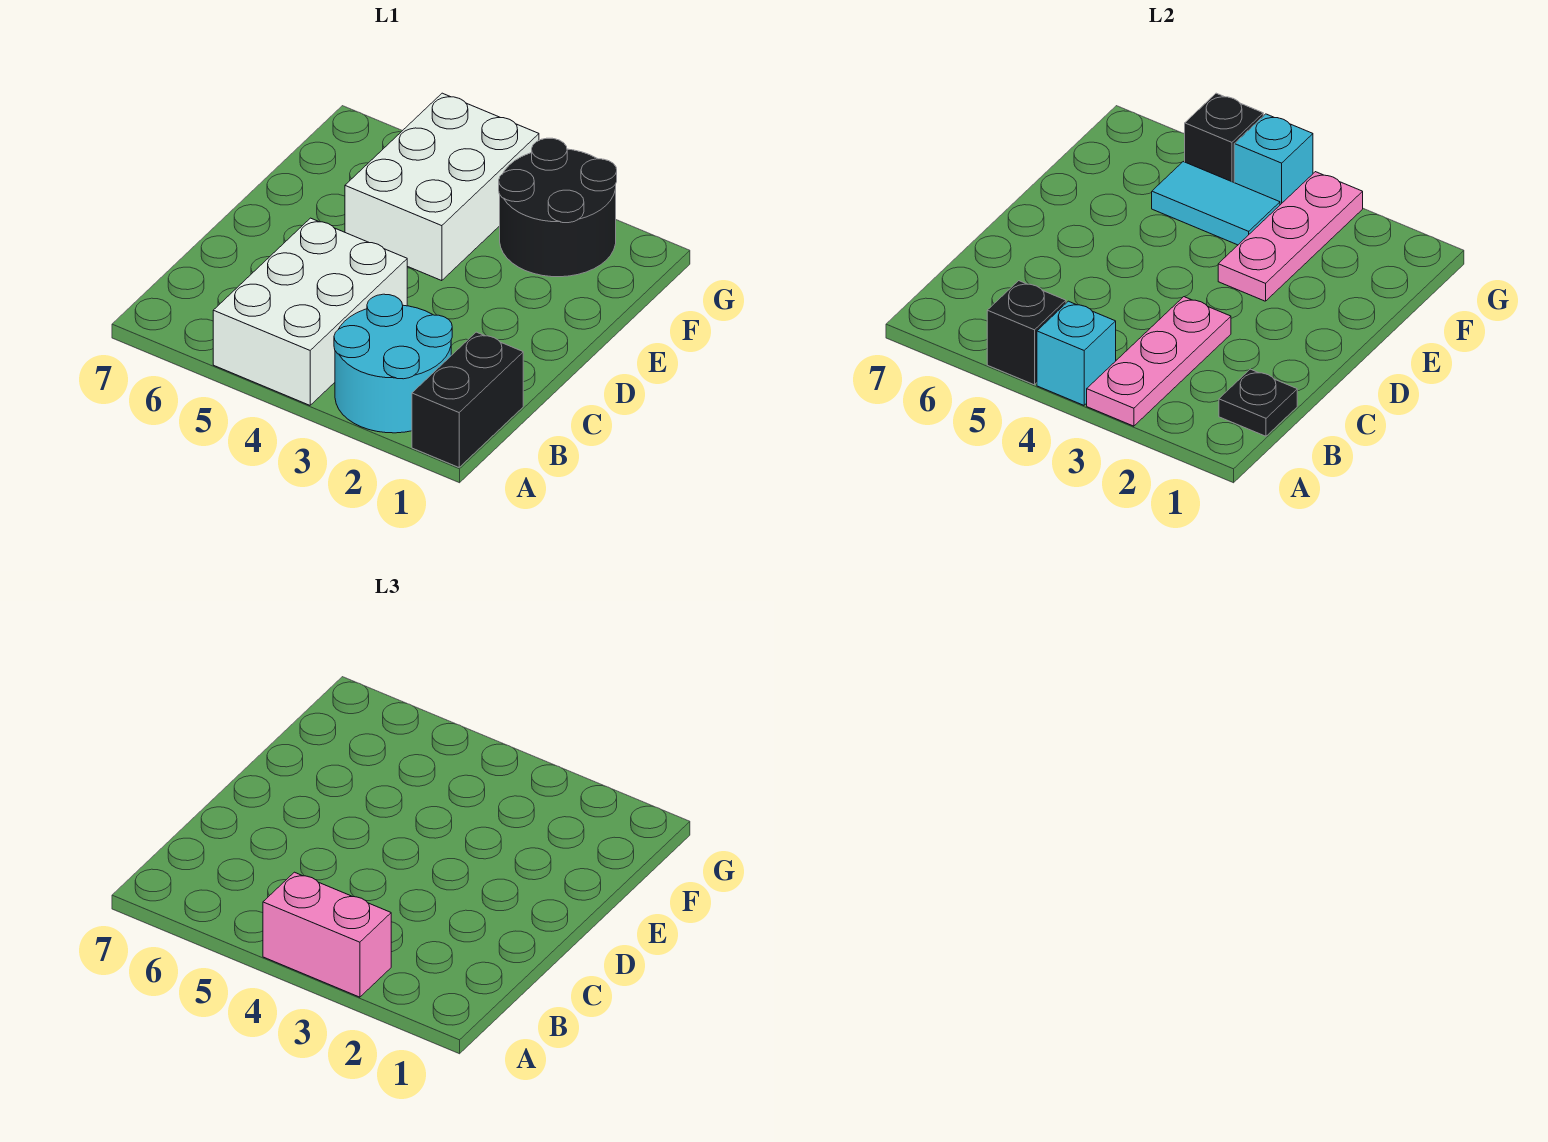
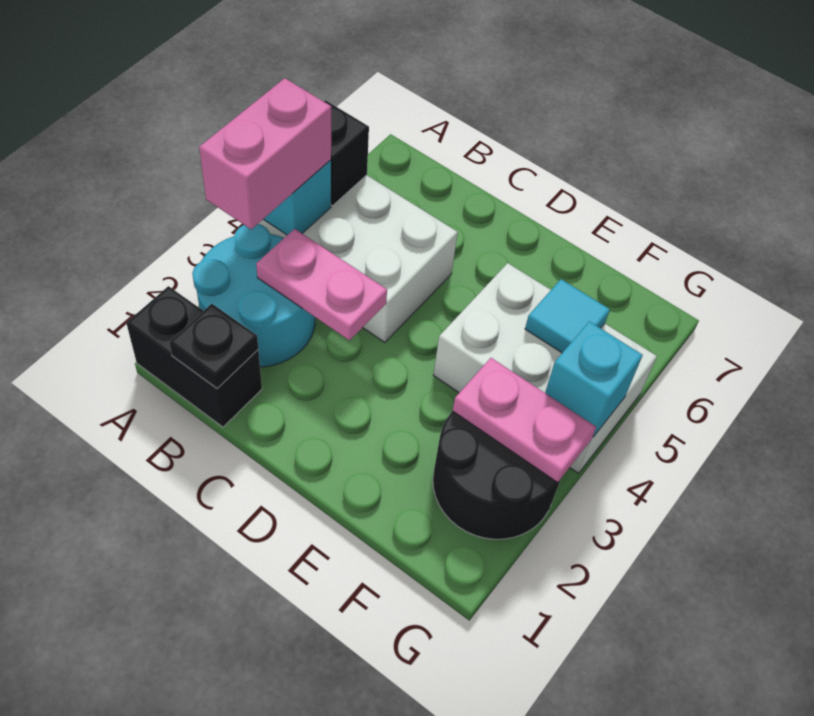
pink plate A3:C3 level 2 -> pink plate B3:C3 level 2
pink plate E3:G3 level 2 -> pink plate F3:G3 level 2
cyan tile F4:F5 level 2 -> cyan tile F5 level 2
black brick G5 level 2 -> none

